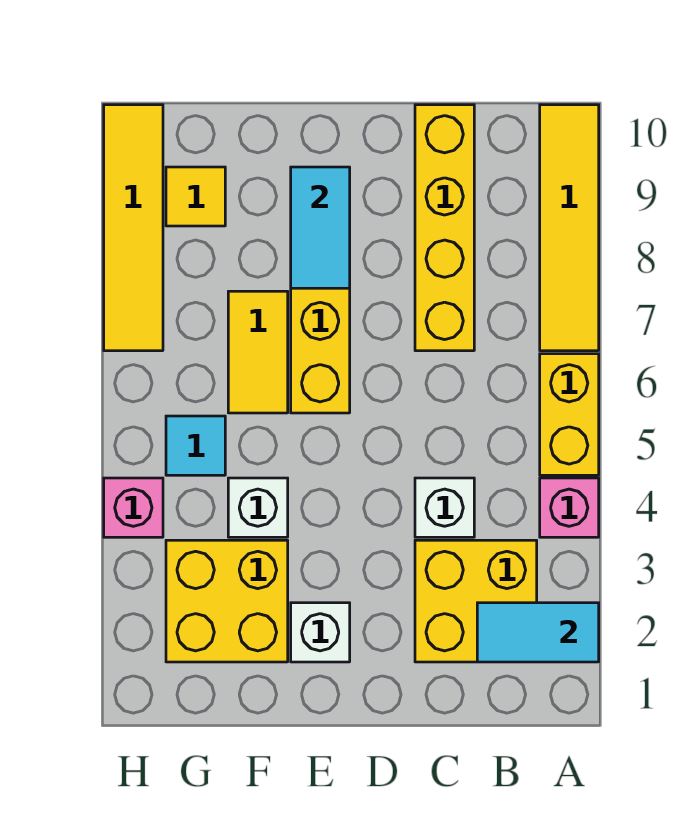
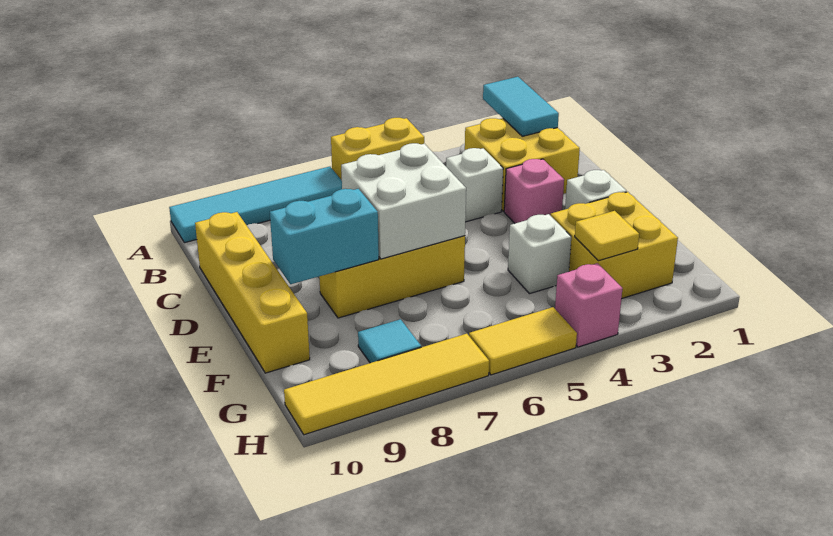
pink brick A4 level 1 -> pink brick D3 level 1
yellow tile A7:A10 level 1 -> cyan tile A7:A10 level 1
yellow brick C7:C10 level 1 -> yellow brick C10:F10 level 1
none -> white brick D6:E7 level 2
cyan tile E8:E9 level 2 -> cyan brick E8:E9 level 2
yellow tile F6:F7 level 1 -> yellow tile H5:H6 level 1
cyan tile G5 level 1 -> cyan tile G8 level 1
yellow tile G9 level 1 -> yellow tile G3 level 2

